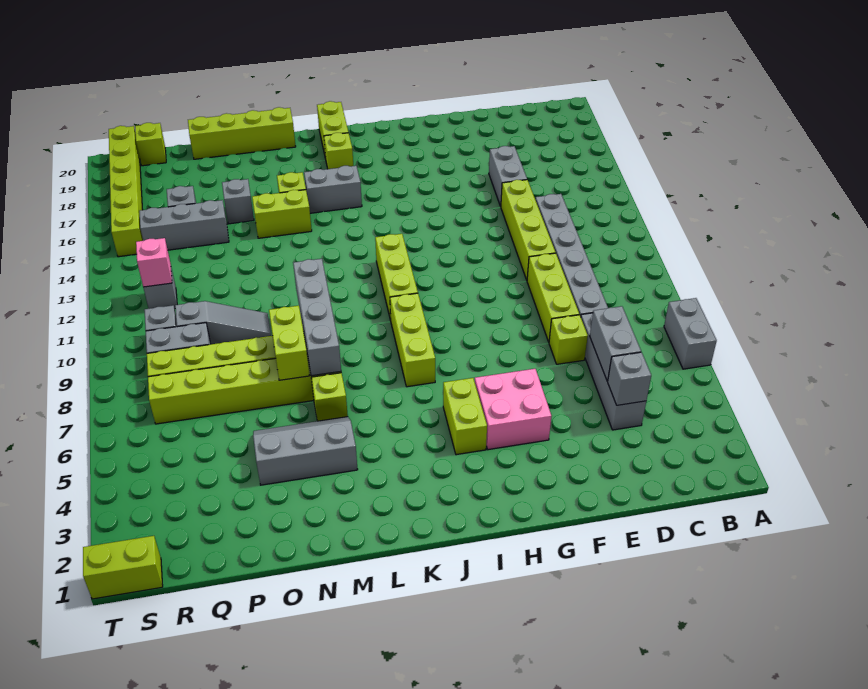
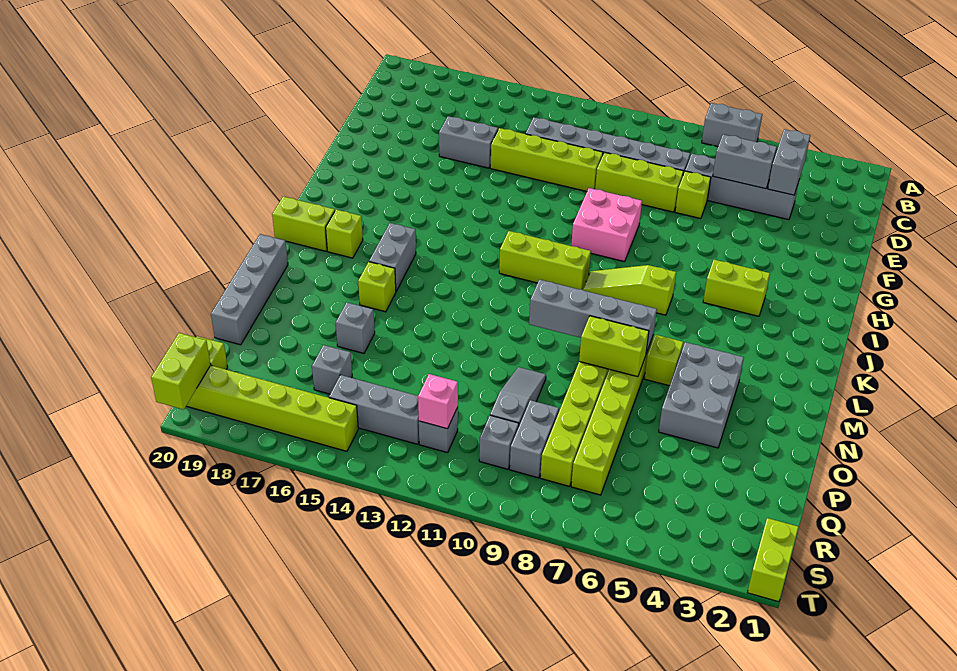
grey brick D4 level 2 -> grey brick C4:D4 level 2
pink brick G4:H5 level 1 -> pink brick G9:H10 level 1
lime brick J7:J9 level 1 -> lime slope J7:J9 level 1 top 7
grey slope M4:O5 level 1 top 4 -> grey brick M4:O5 level 1
lime brick M15:N15 level 1 -> lime brick S20:T20 level 2
lime brick M20:P20 level 1 -> grey brick M20:P20 level 1
grey brick P15:R15 level 1 -> grey brick R13:R15 level 1

